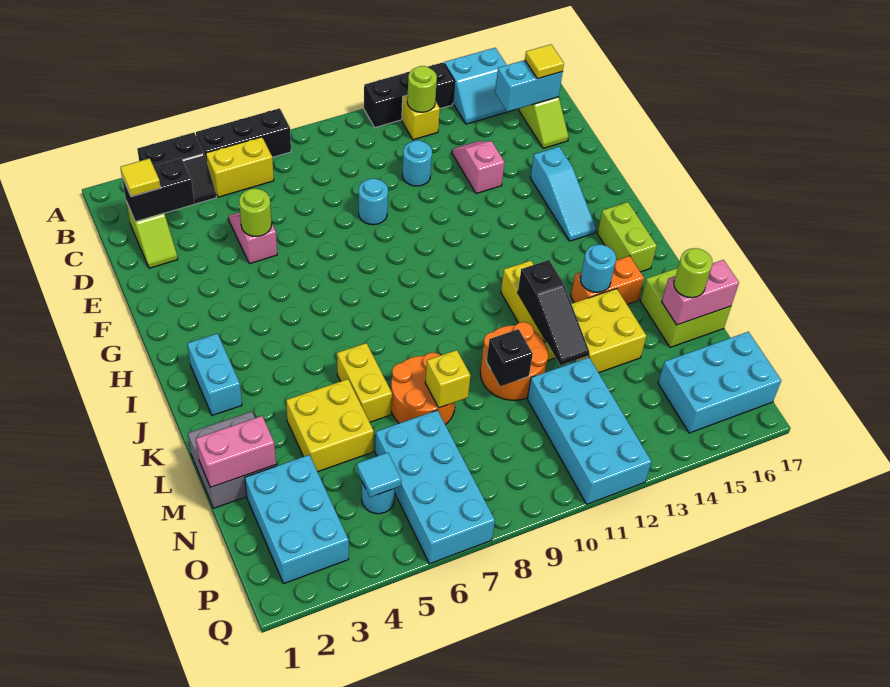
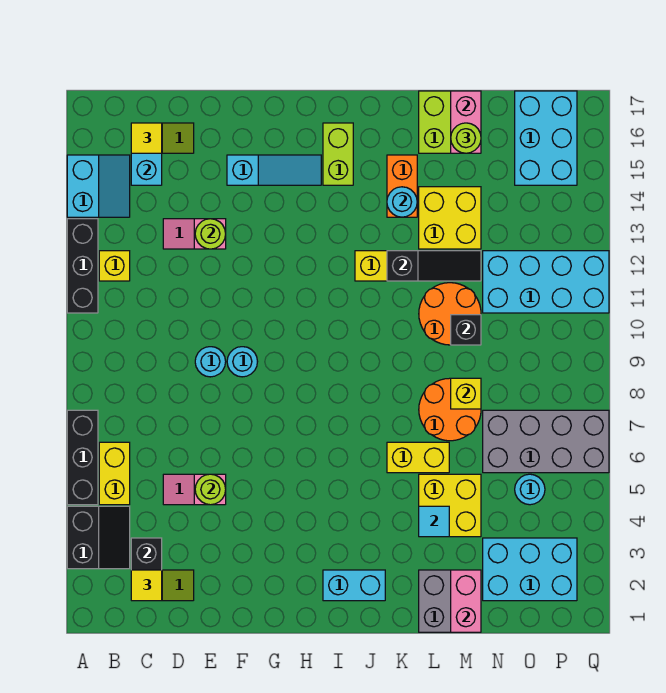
lime round brick B12 level 2 -> lime round brick E13 level 2
cyan round brick D11 level 1 -> cyan round brick F9 level 1
lime brick I16:J16 level 1 -> lime brick I15:I16 level 1
cyan brick N6:Q7 level 1 -> grey brick N6:Q7 level 1
cyan tile O5 level 2 -> cyan tile L4 level 2

